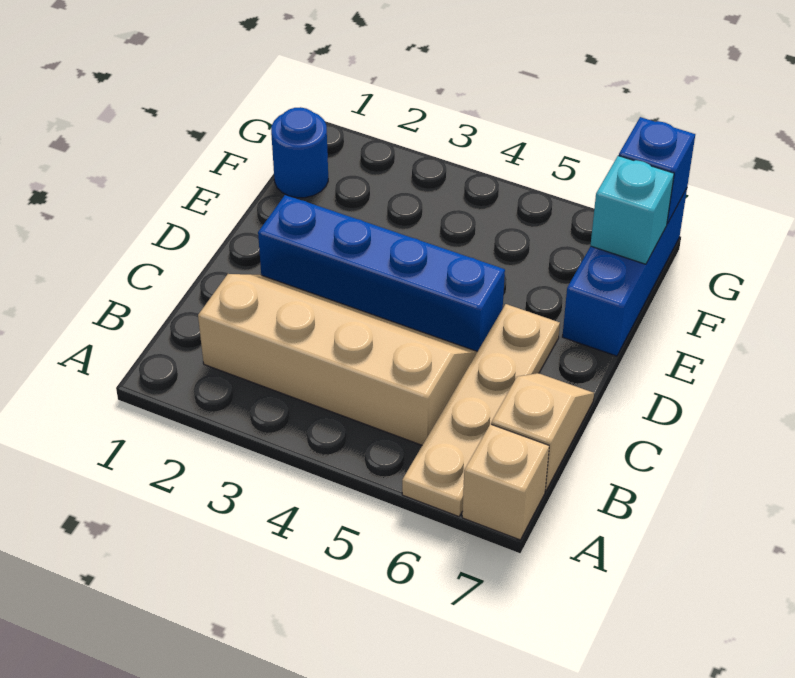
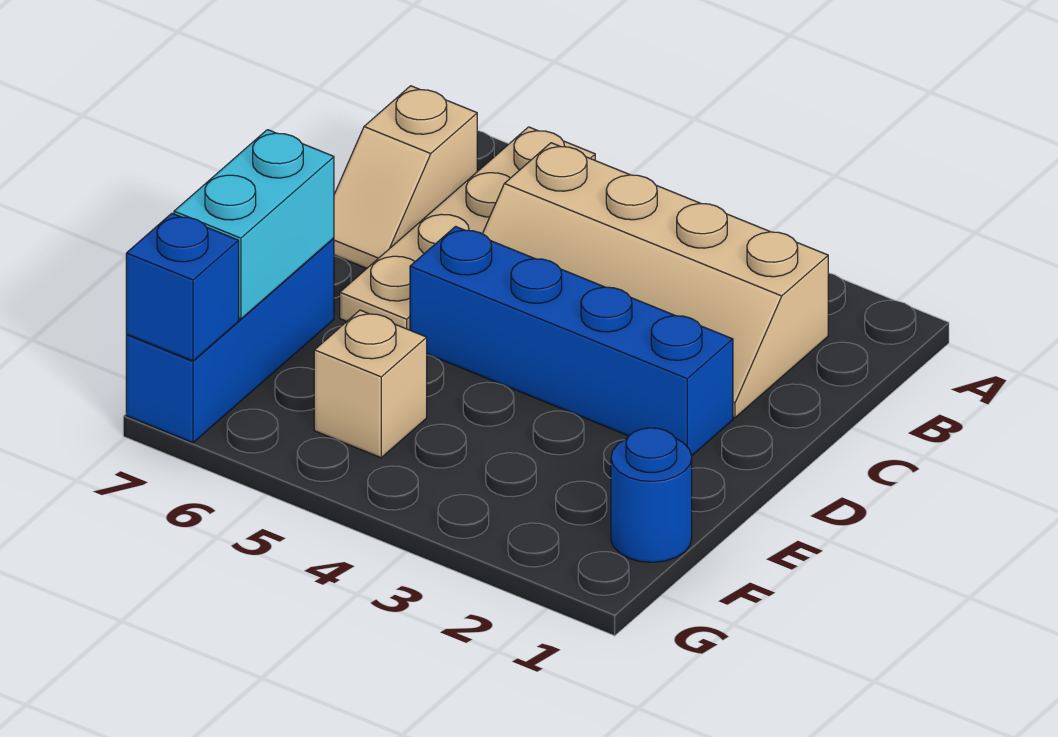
tan brick A7 level 1 -> tan brick F5 level 1
cyan brick F7 level 2 -> cyan brick E7:F7 level 2

